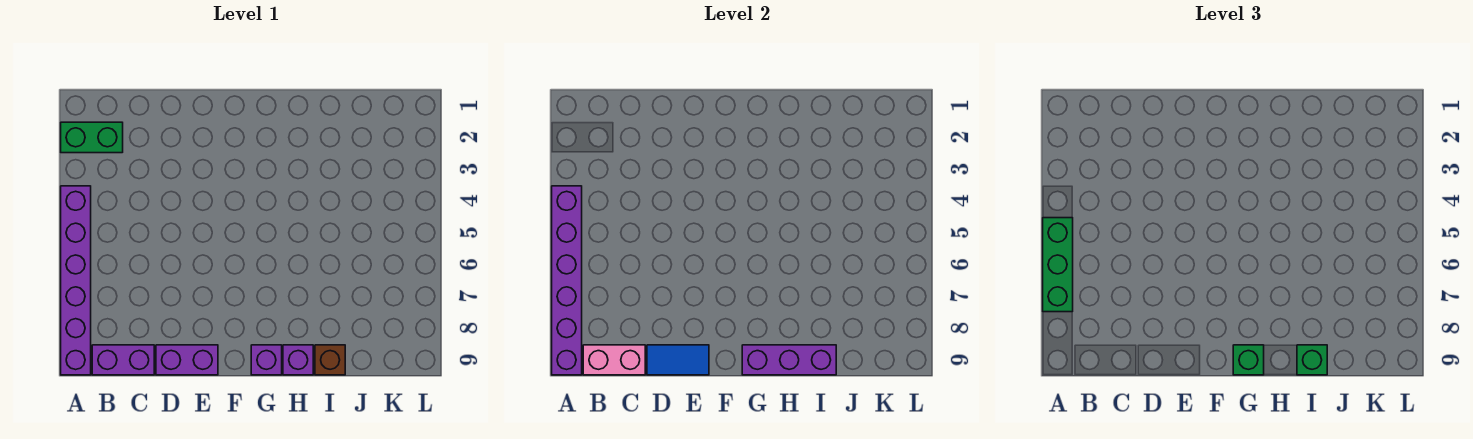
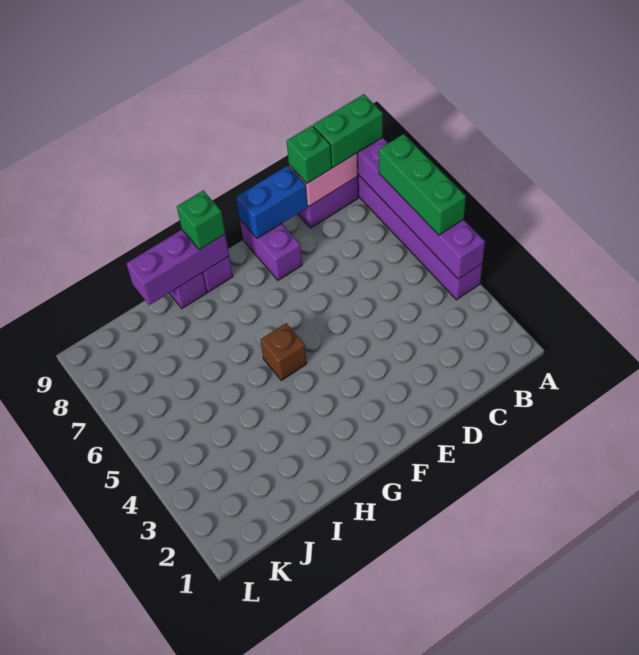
green brick A2:B2 level 1 -> green brick A9:B9 level 3
purple brick D9:E9 level 1 -> purple brick E8:E9 level 1
blue tile D9:E9 level 2 -> blue brick D9:E9 level 2
brown brick I9 level 1 -> brown brick G5 level 1
green brick I9 level 3 -> green brick C9 level 3

